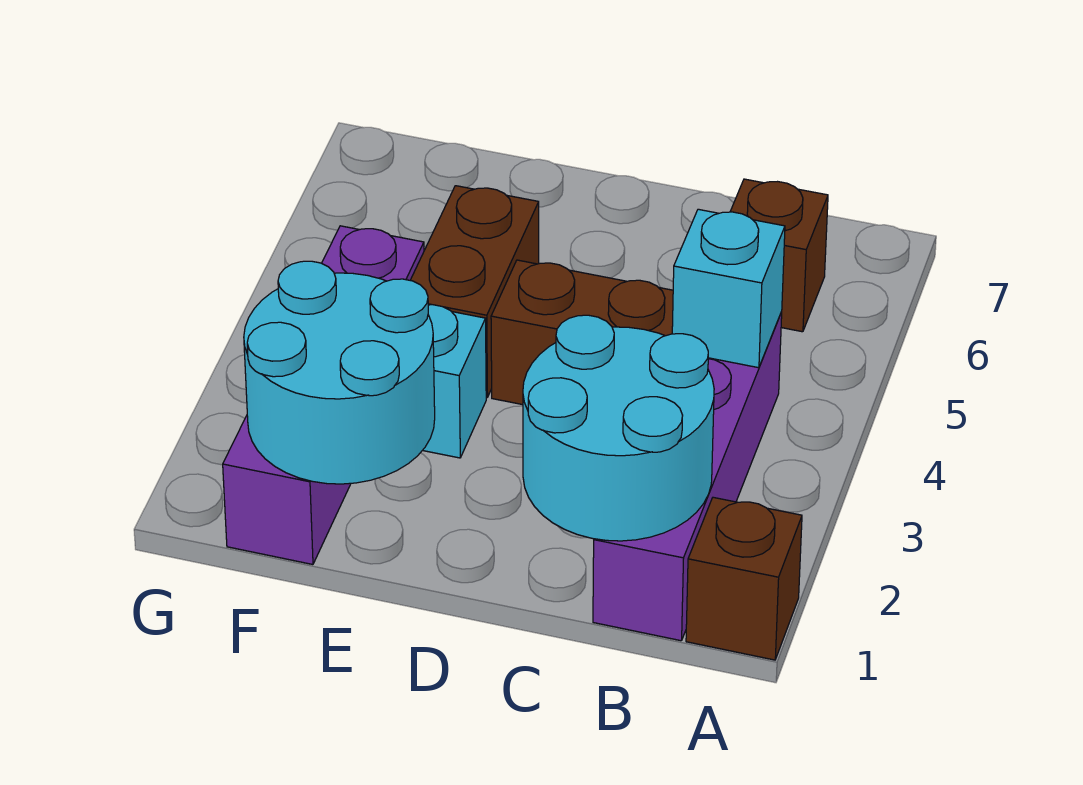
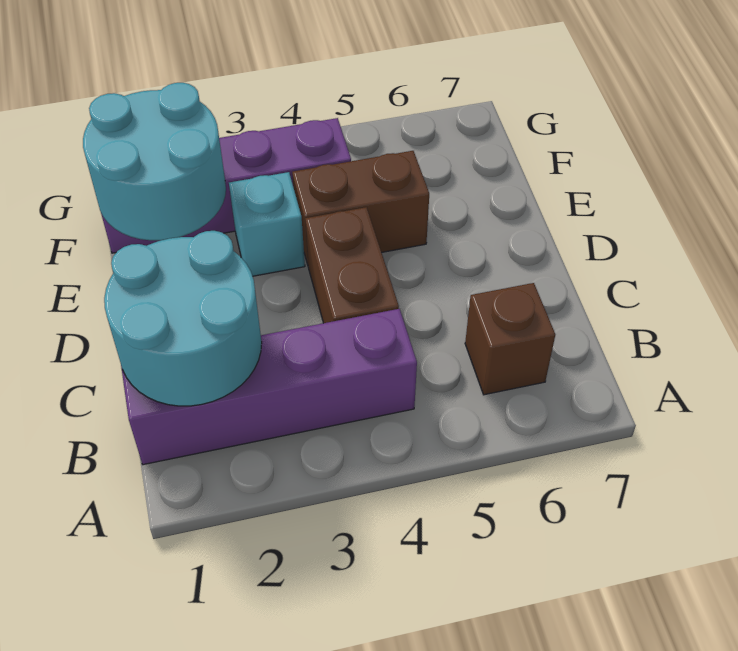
brown brick A1 level 1 -> none
cyan brick B4 level 2 -> none

